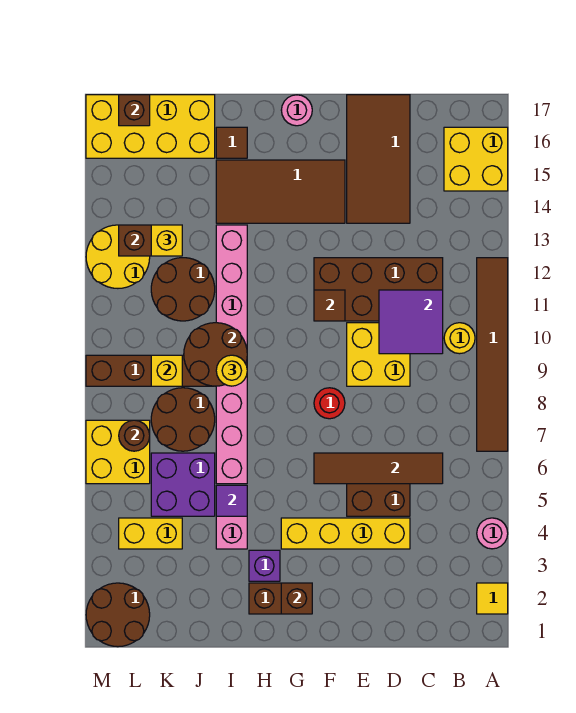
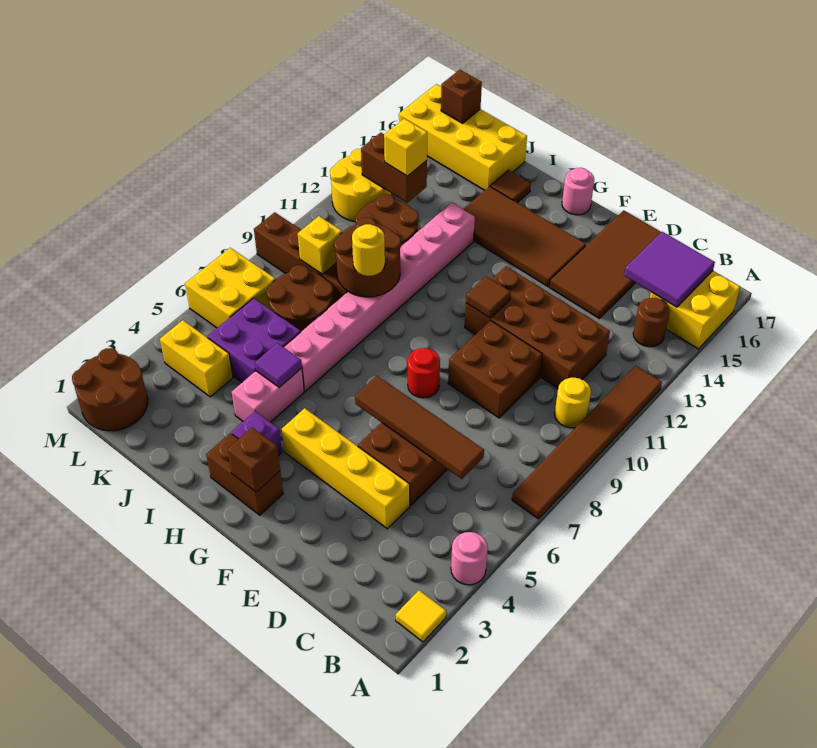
purple tile C10:D11 level 2 -> purple tile B15:C16 level 2
yellow brick D9:E10 level 1 -> brown brick D9:E10 level 1
brown round brick L7 level 2 -> brown round brick B14 level 1

